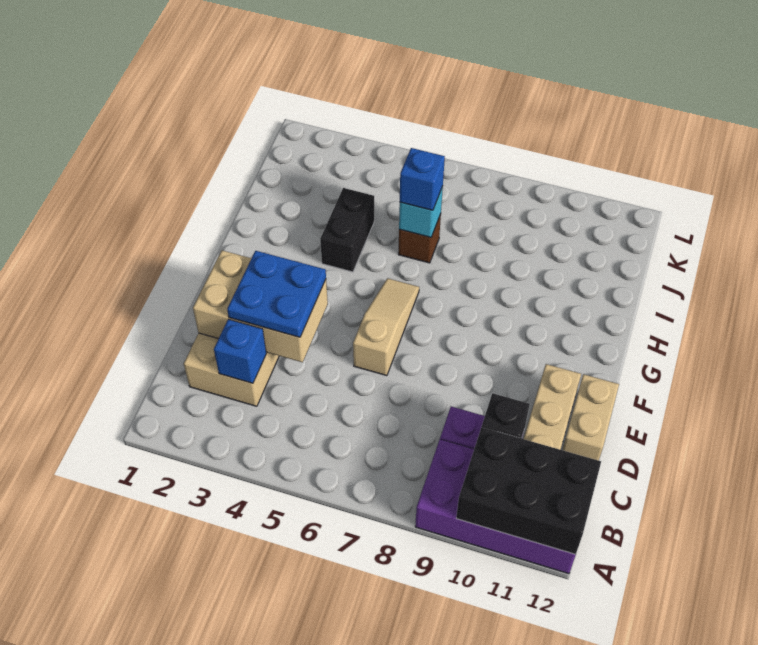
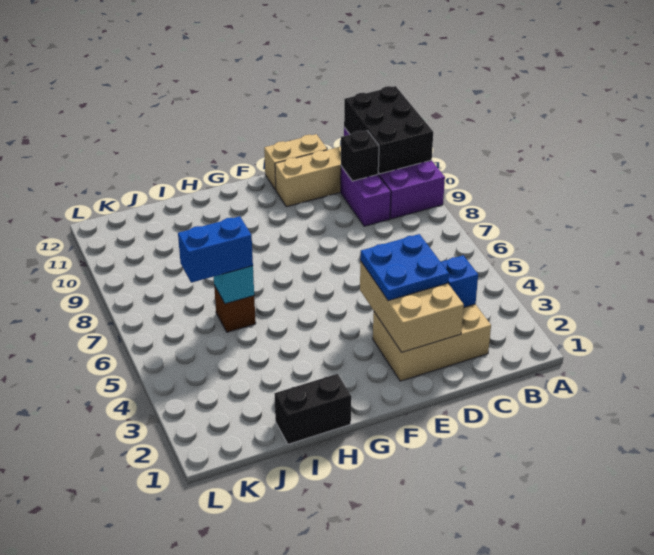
tan slope E6:G6 level 1 top E -> none
black brick H4:I4 level 1 -> black brick H1:I1 level 1
blue brick I6 level 3 -> blue brick I6:J6 level 3

